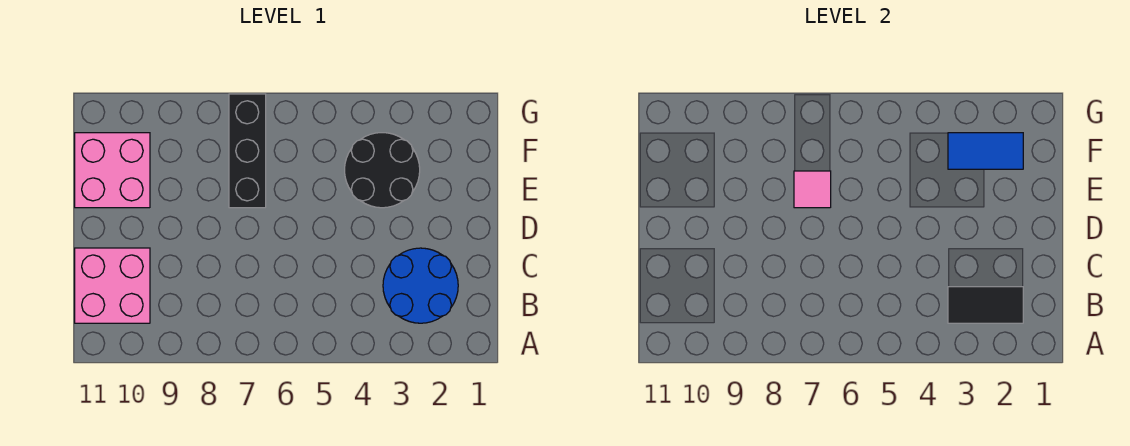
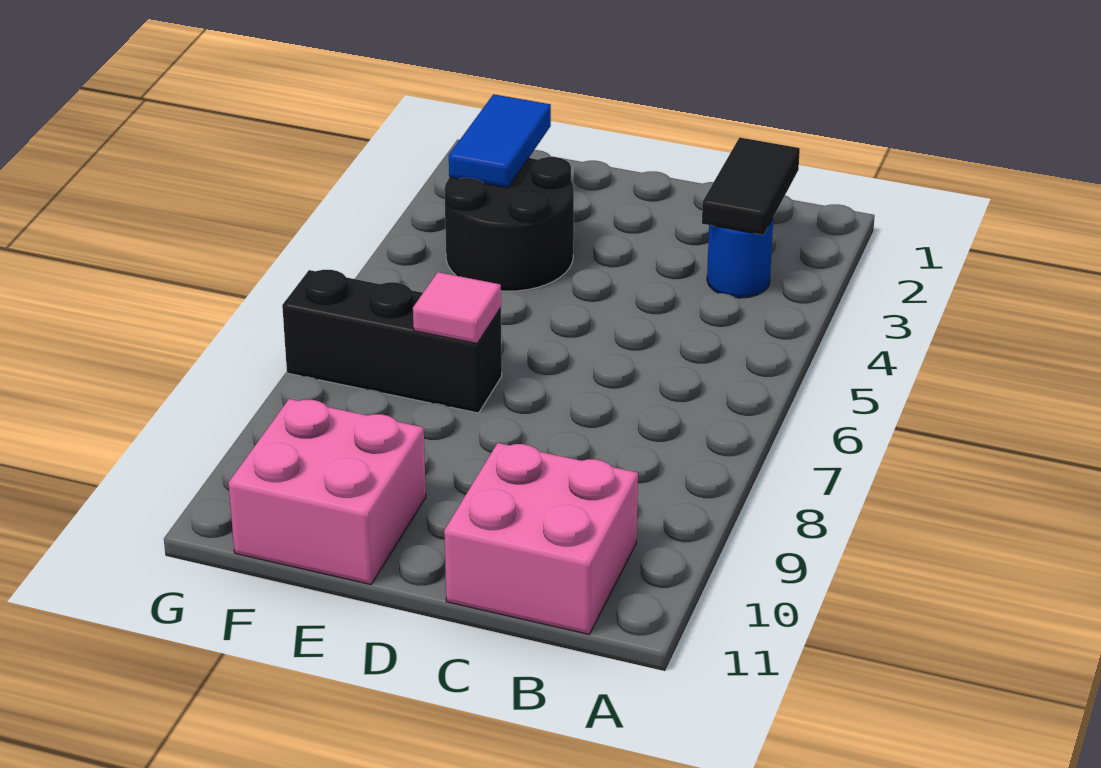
blue round brick B2:C3 level 1 -> blue round brick B3 level 1

